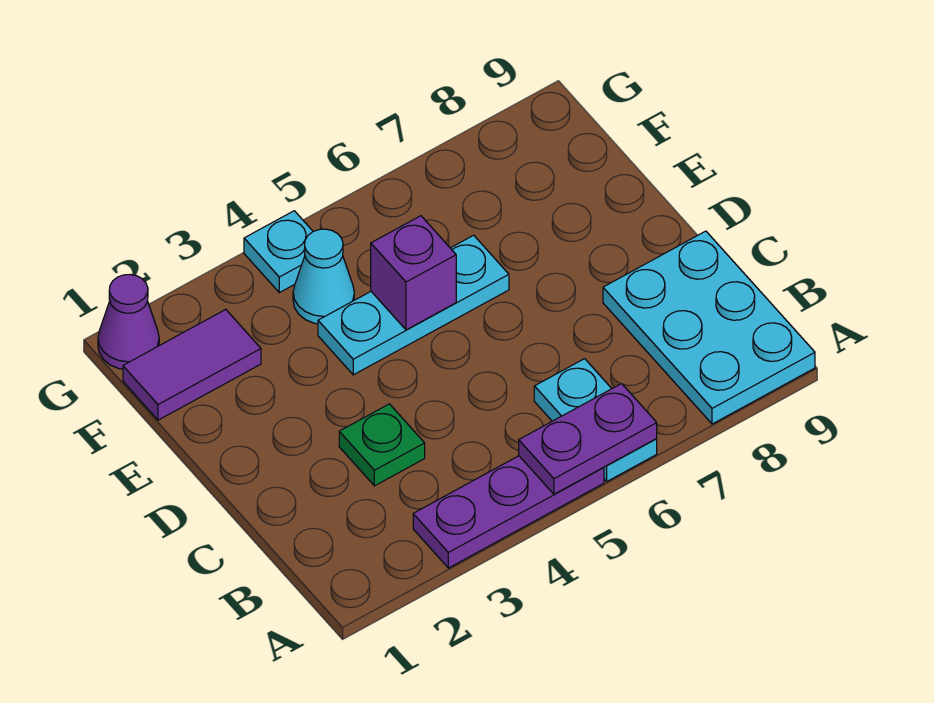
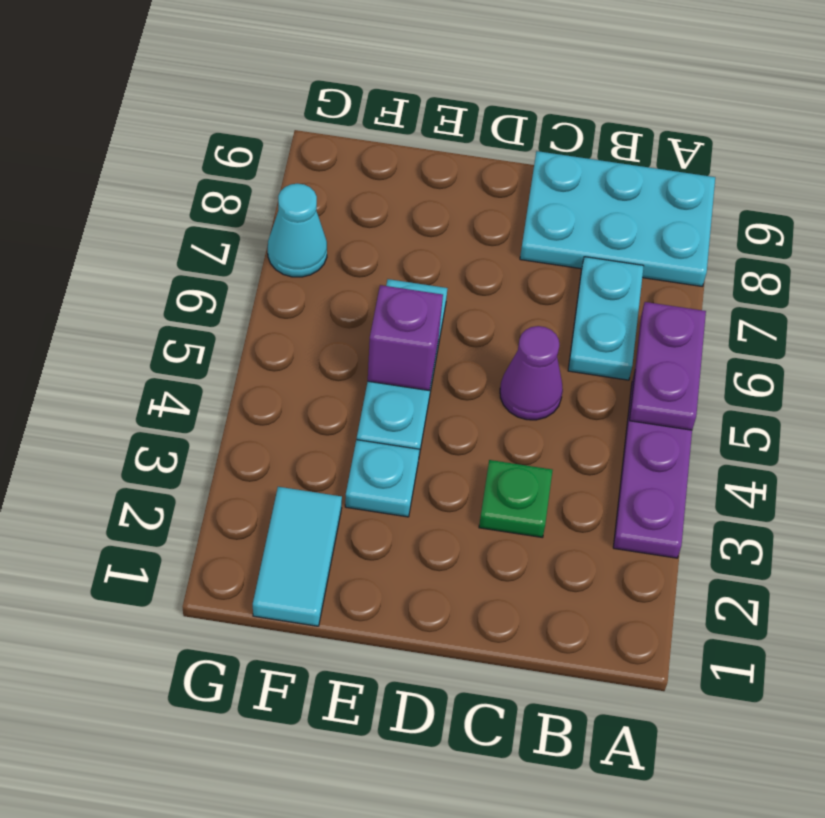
cyan plate A6:B6 level 1 -> cyan plate B6:B7 level 1
purple tile F1:F2 level 1 -> cyan tile F1:F2 level 1
cyan cone F4 level 1 -> cyan cone G7 level 1
purple cone G1 level 1 -> purple cone C5 level 1
cyan plate G4 level 1 -> cyan plate E3 level 1

